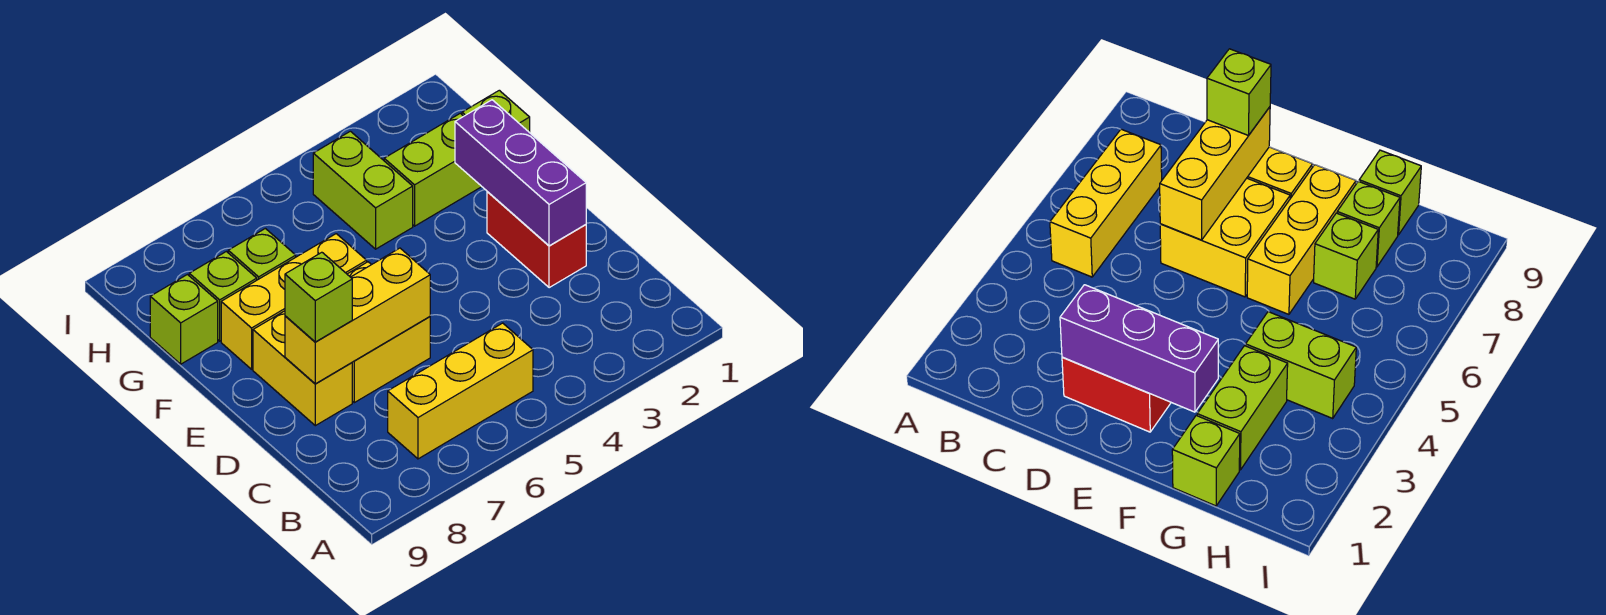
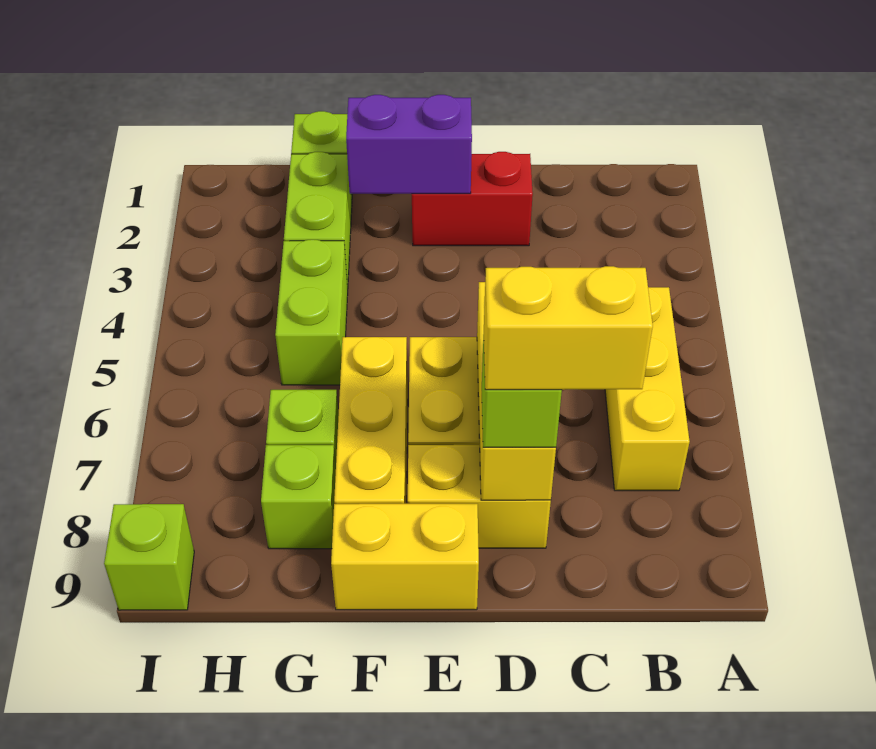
none -> yellow brick C8:D8 level 4
purple brick D2:F2 level 2 -> purple brick E2:F2 level 2
none -> yellow brick E9:F9 level 1
lime brick G4:H4 level 1 -> lime brick G4:G5 level 1
lime brick G9 level 1 -> lime brick I9 level 1

